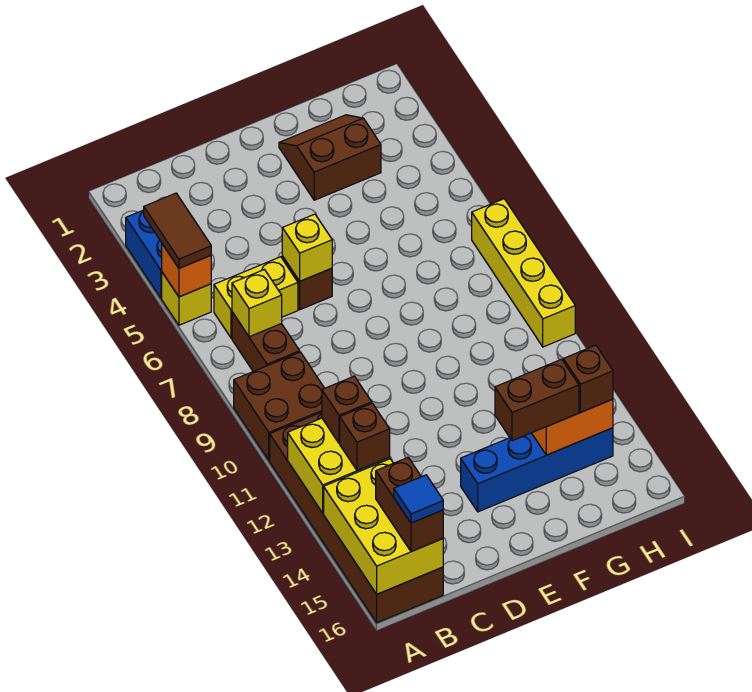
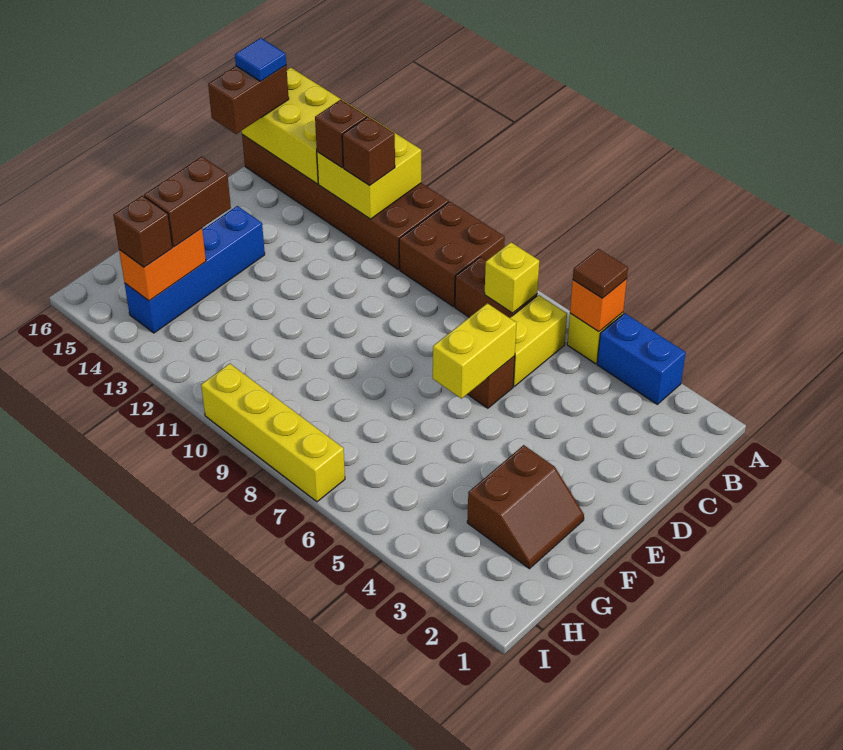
brown tile A4:A5 level 3 -> brown tile A5 level 3
brown brick B15:B16 level 3 -> brown brick B16:C16 level 3
yellow brick D6 level 2 -> yellow brick D6:E6 level 2

